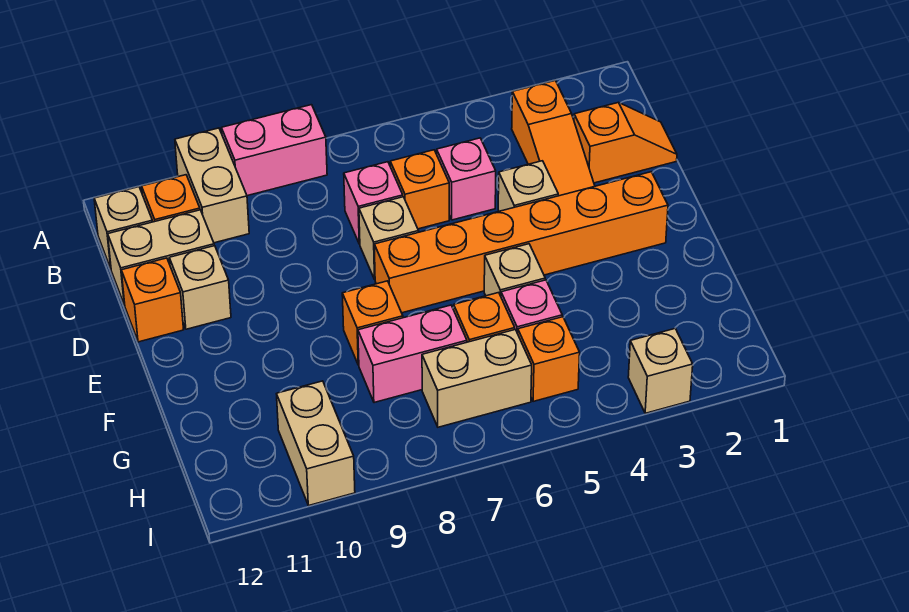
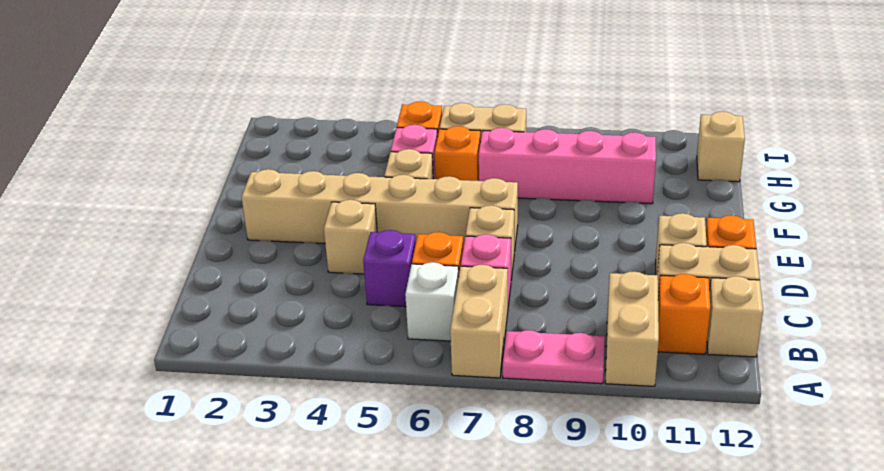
pink brick A8:A9 level 1 -> pink plate A8:A9 level 1
orange slope B3:D3 level 1 top B -> none
none -> white brick B6 level 1
orange slope C1:C2 level 1 top 2 -> none
pink brick C5 level 1 -> purple brick C5 level 1
orange brick E2:E7 level 1 -> tan brick E2:E7 level 1
orange brick F8 level 1 -> none
pink brick G7:G8 level 1 -> pink brick G7:G10 level 1
tan brick H10:I10 level 1 -> tan brick A7:B7 level 1
tan brick I3 level 1 -> tan brick H12 level 1

